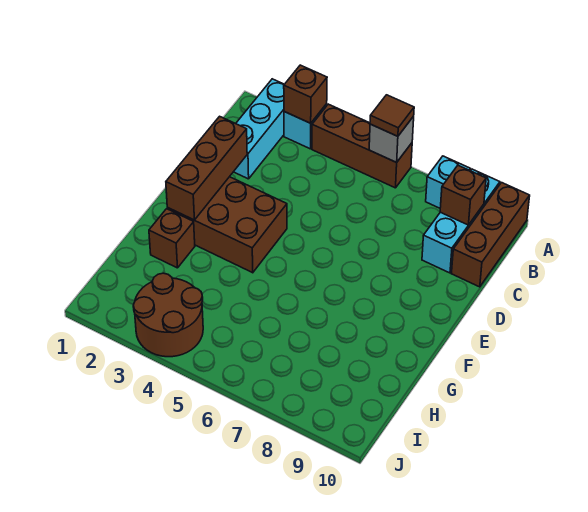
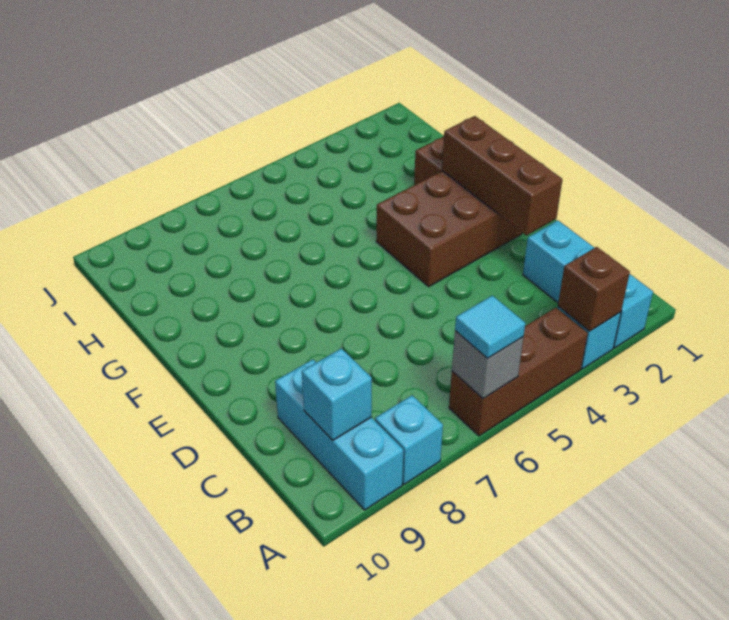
brown tile A6 level 3 -> cyan tile A6 level 3
brown brick A10:C10 level 1 -> none
brown brick B9 level 2 -> cyan brick B9 level 2
brown round brick I3:J4 level 1 -> none

